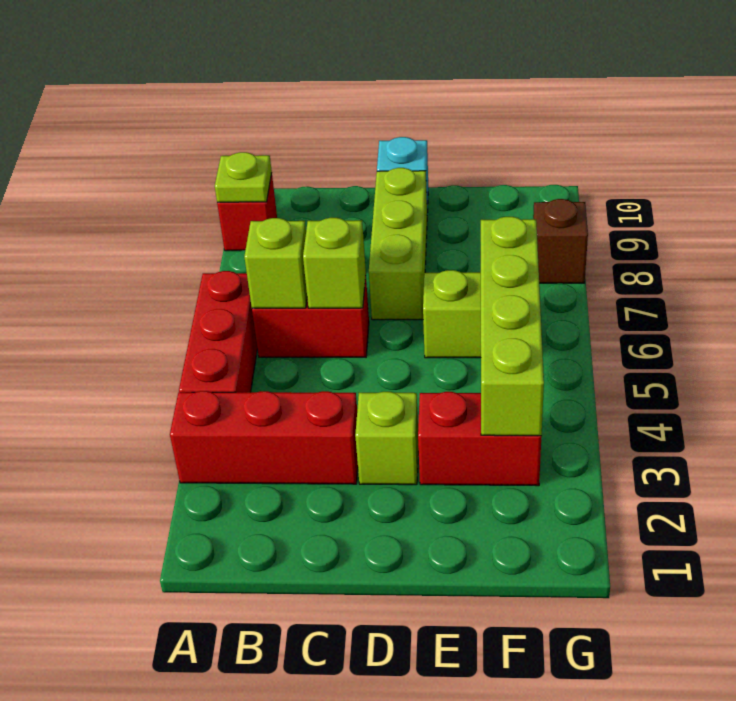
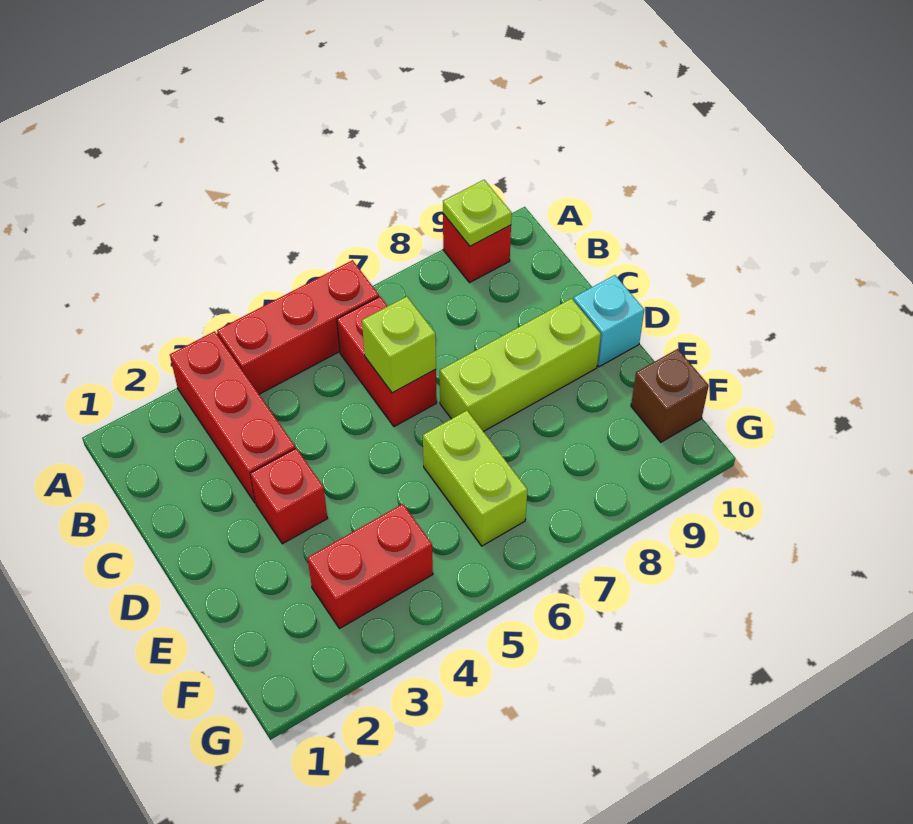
lime brick B6 level 2 -> none
lime brick D3 level 1 -> red brick D3 level 1
red brick E3:F3 level 1 -> red brick F3:F4 level 1
lime brick F3:F6 level 2 -> none
brown brick G8 level 1 -> brown brick F10 level 1

